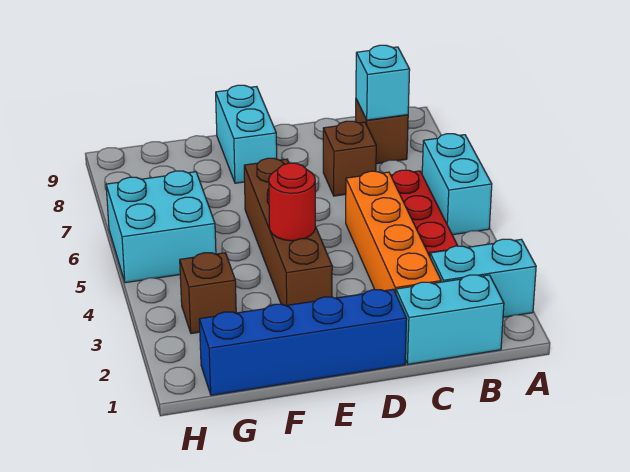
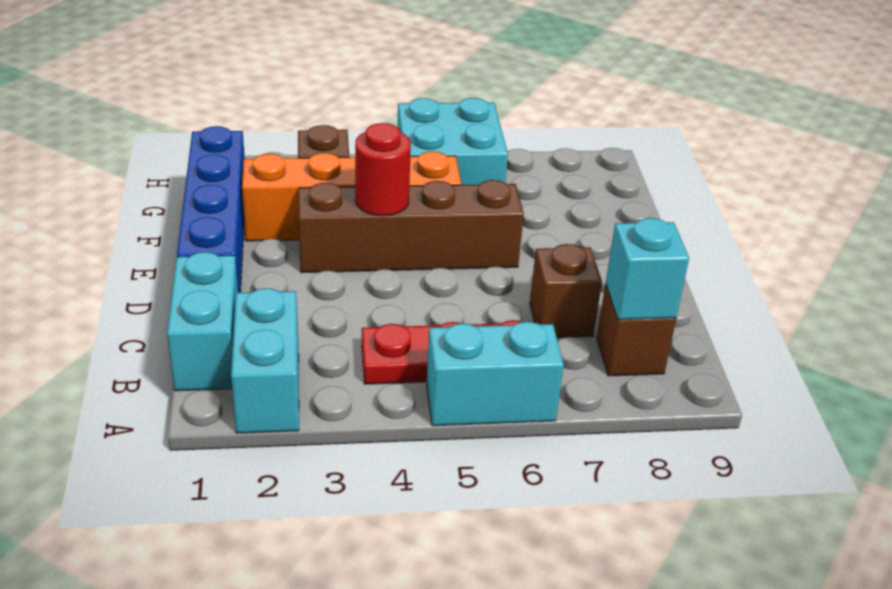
orange brick C2:C5 level 1 -> orange brick F2:F5 level 1
cyan brick E8:E9 level 1 -> none

